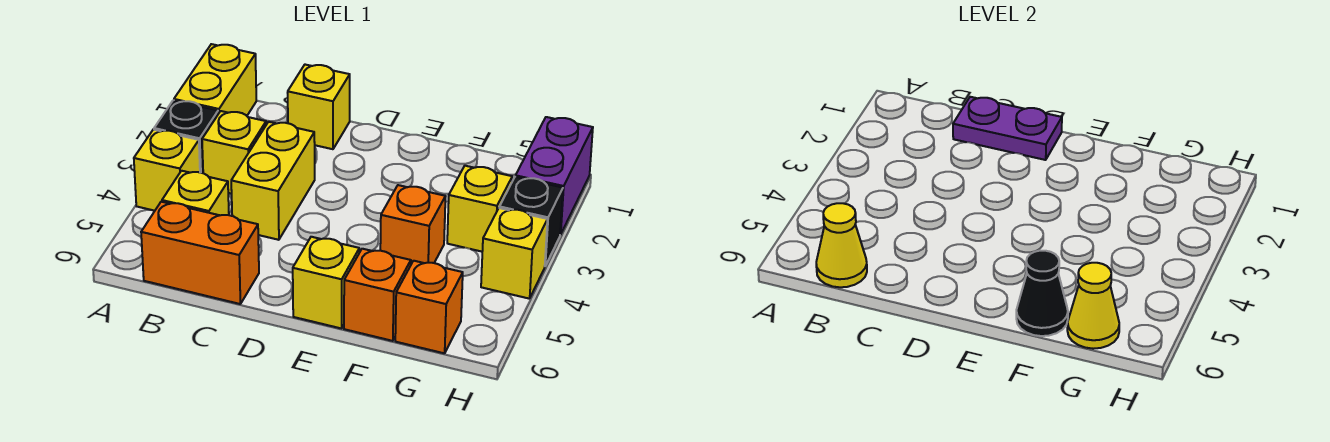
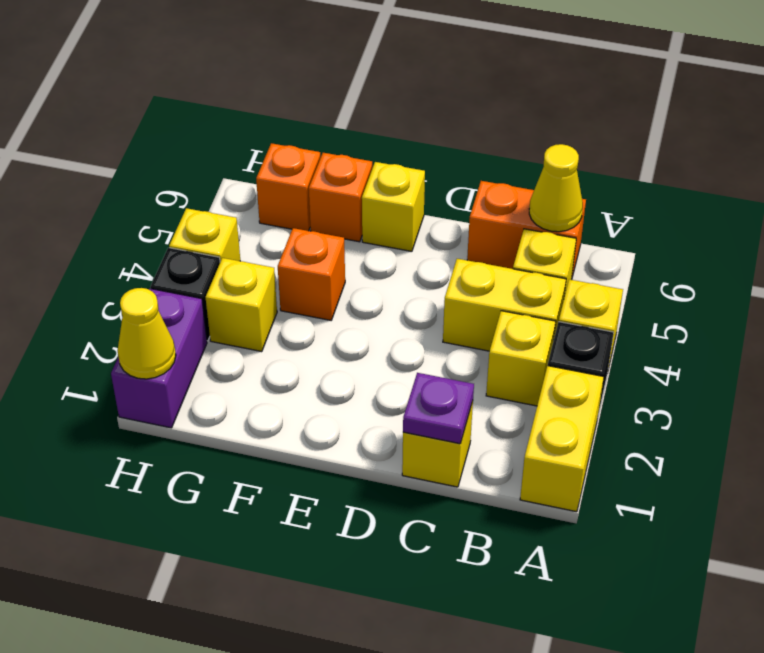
purple plate C1:D1 level 2 -> purple plate C1 level 2
yellow brick C3:C4 level 1 -> yellow brick B4:C4 level 1
black cone F6 level 2 -> none
yellow cone G6 level 2 -> yellow cone H1 level 2

